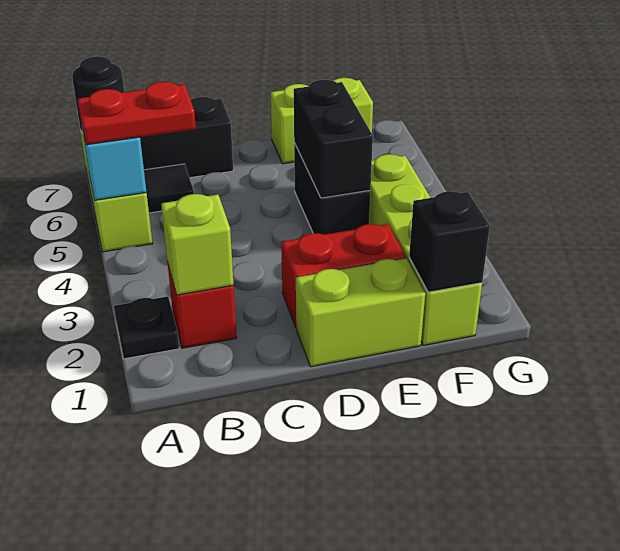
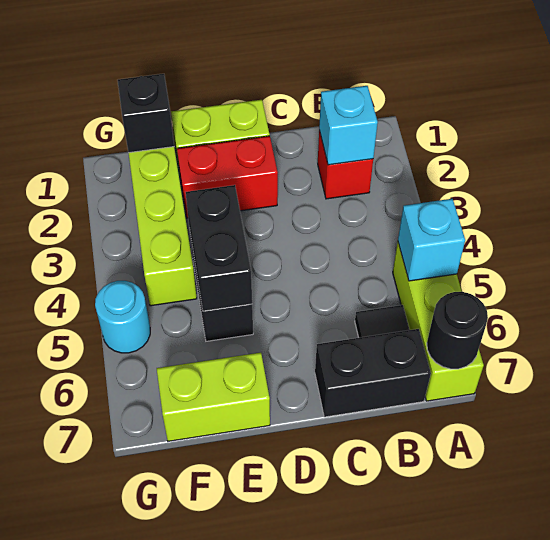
black plate A2 level 1 -> none
red plate A5:B5 level 3 -> none
lime brick B2 level 2 -> cyan brick B2 level 2
none -> cyan round brick G5 level 1

